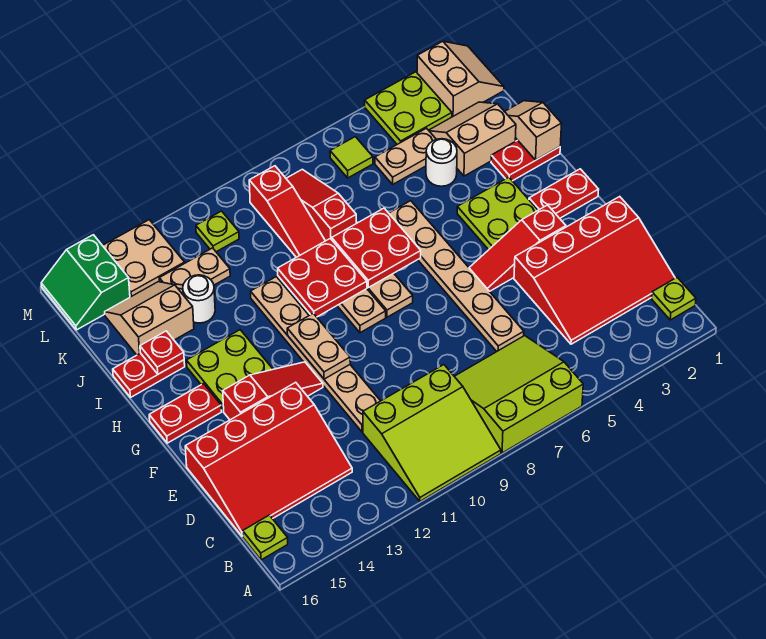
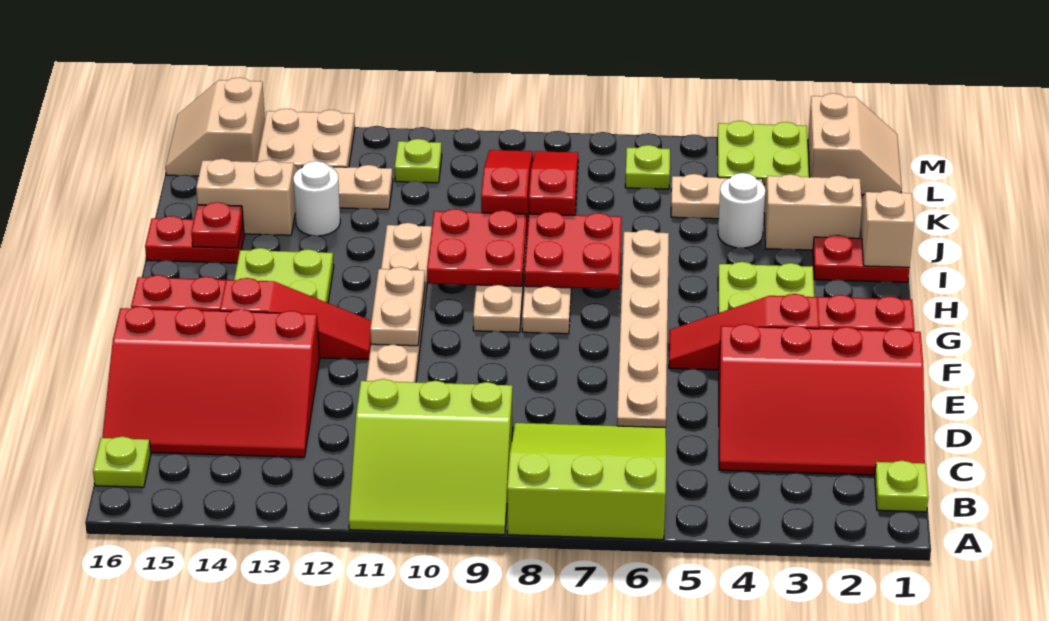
red slope J9:L9 level 1 top L -> red slope J9:L9 level 1 top J
lime tile L6 level 1 -> lime plate L6 level 1
green slope L15:M16 level 1 top 15 -> tan slope L15:M16 level 1 top 15

